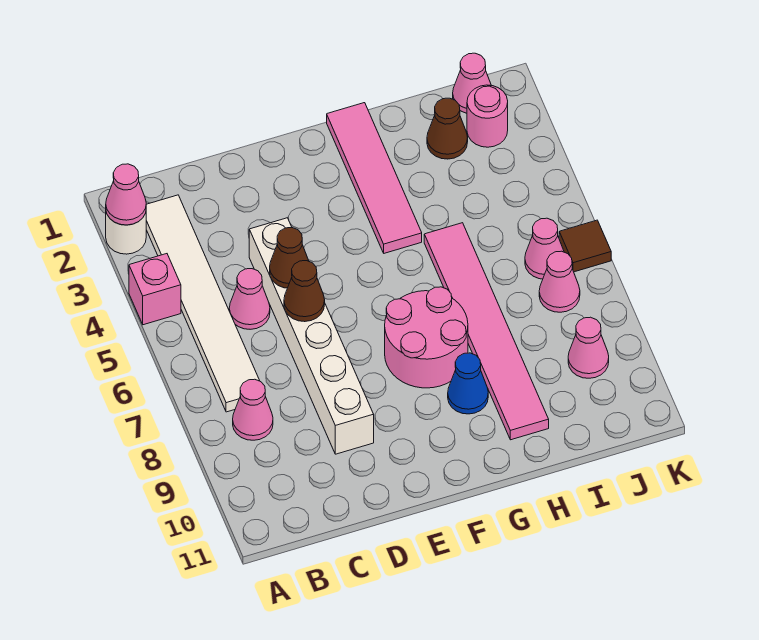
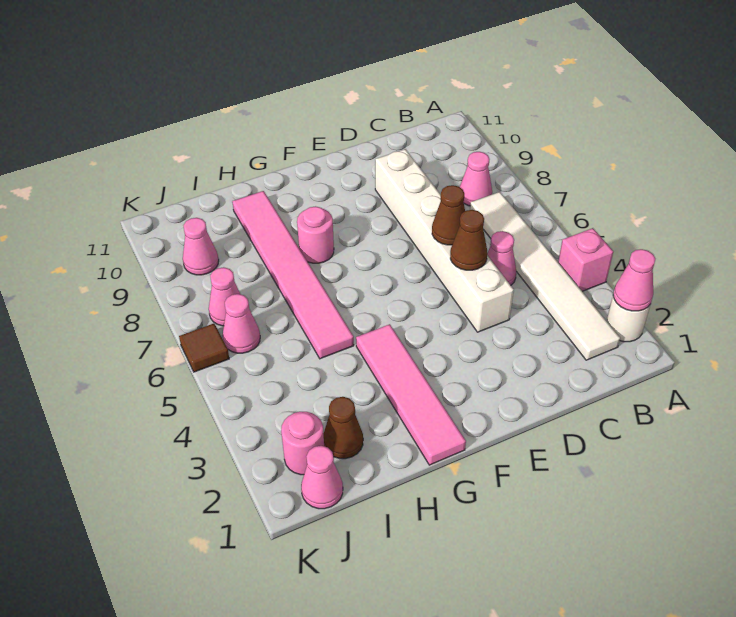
pink round brick F7:G8 level 1 -> pink round brick G8 level 1
blue cone G9 level 1 -> none

